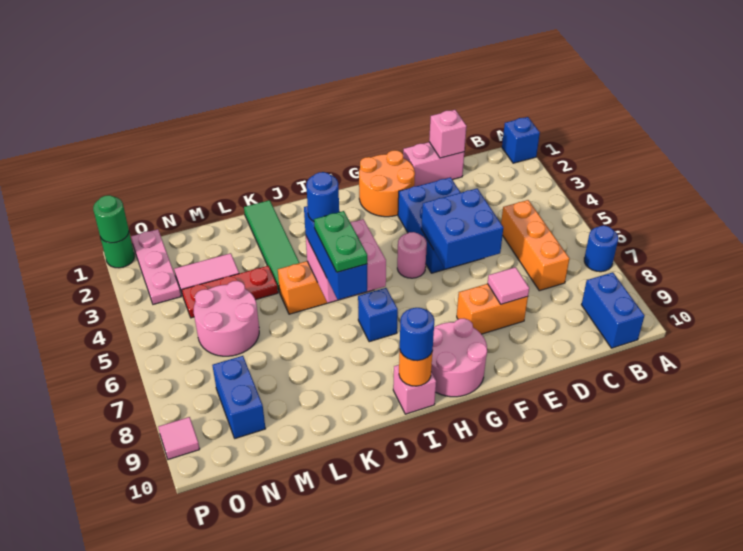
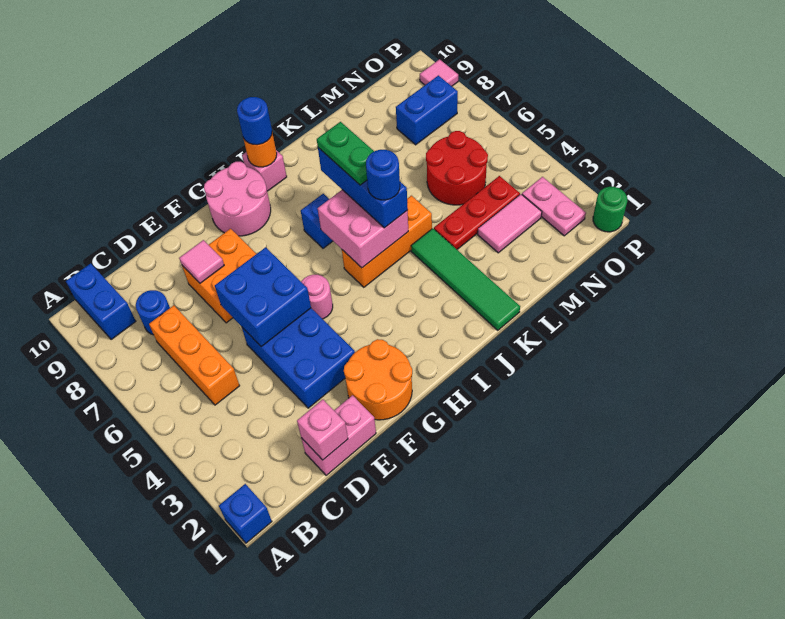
blue round brick A7 level 1 -> blue round brick C8 level 1
orange brick E8:F8 level 1 -> orange brick E7:F8 level 1
pink round brick M5:N6 level 1 -> red round brick M5:N6 level 1
blue brick N8:N9 level 1 -> blue brick N8:O8 level 1
pink plate O1:O3 level 1 -> pink plate O2:O3 level 1
green round brick P1 level 2 -> none

